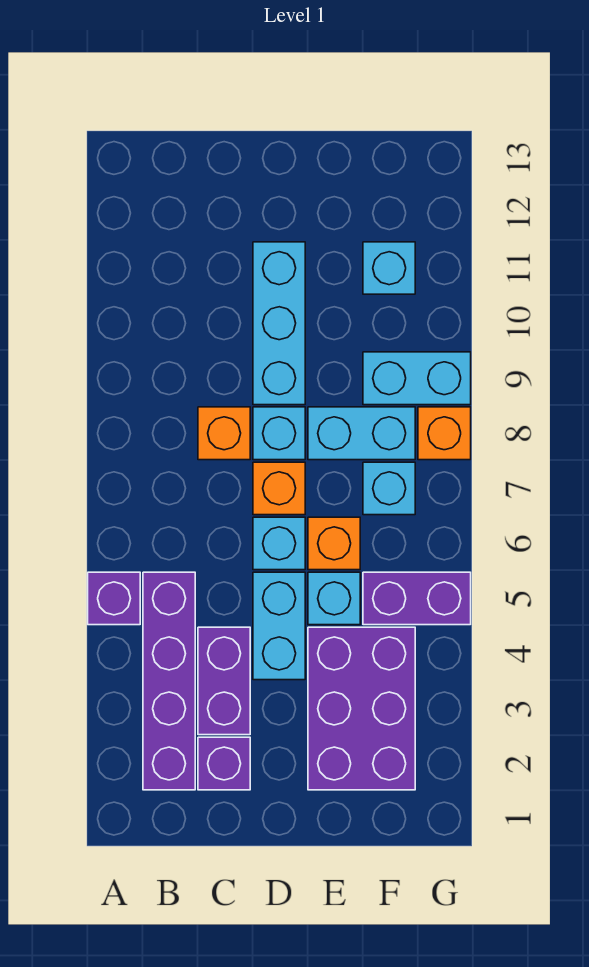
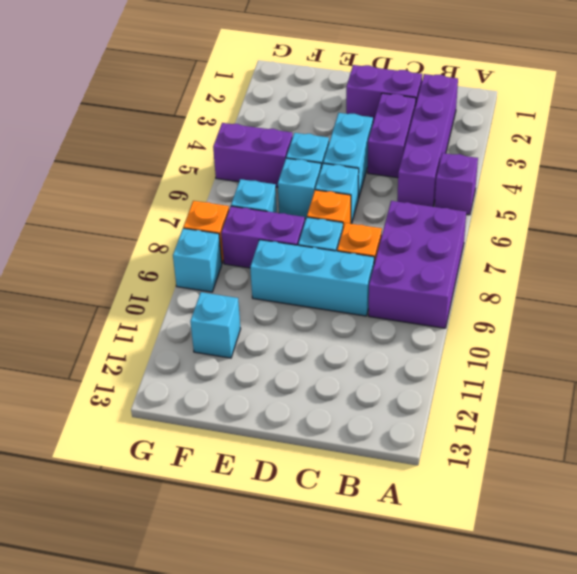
purple brick C2 level 1 -> purple brick C2:D2 level 1
cyan brick D9:D11 level 1 -> cyan brick C9:E9 level 1
purple brick E2:F4 level 1 -> purple brick A7:B9 level 1
orange brick E6 level 1 -> cyan brick E6 level 1
cyan brick E8:F8 level 1 -> purple brick E8:F8 level 1
cyan brick F9:G9 level 1 -> cyan brick G9 level 1

